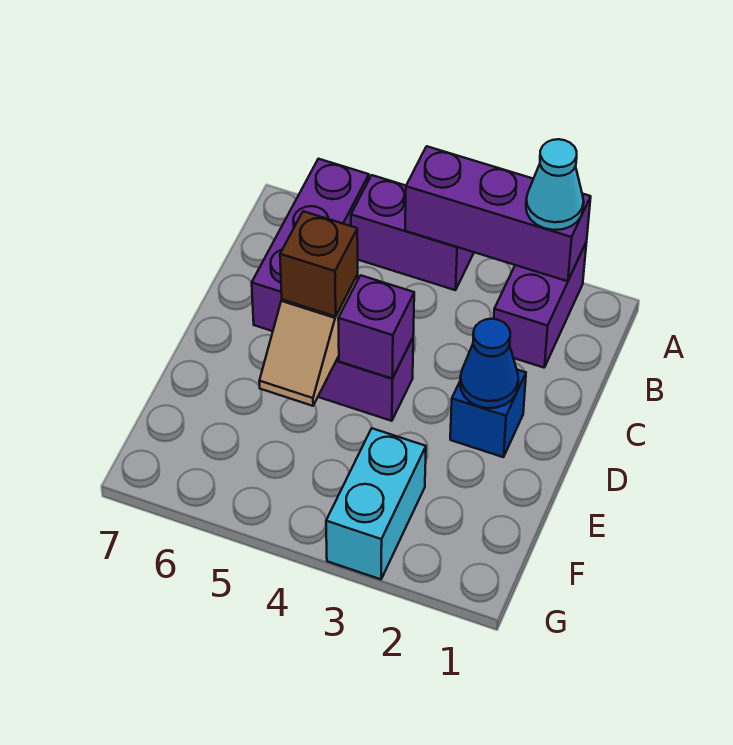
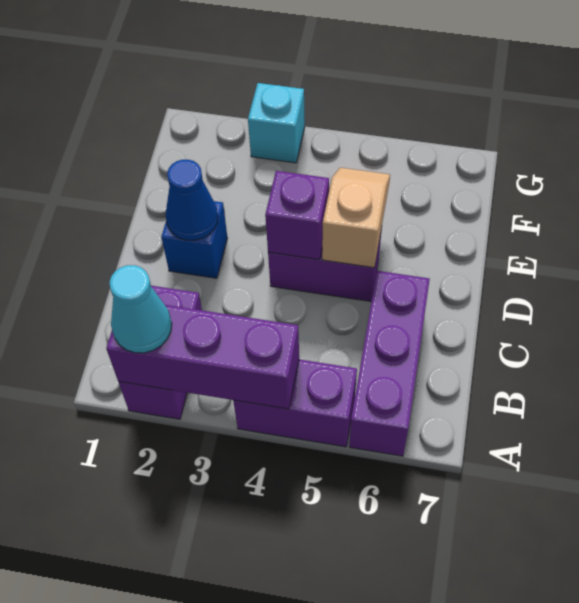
brown brick D5 level 3 -> none
cyan brick F3:G3 level 1 -> cyan brick G3 level 1

